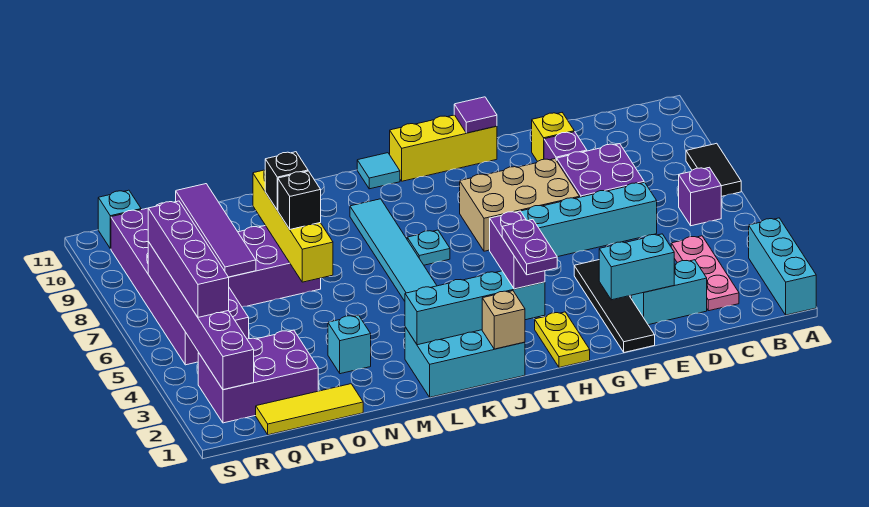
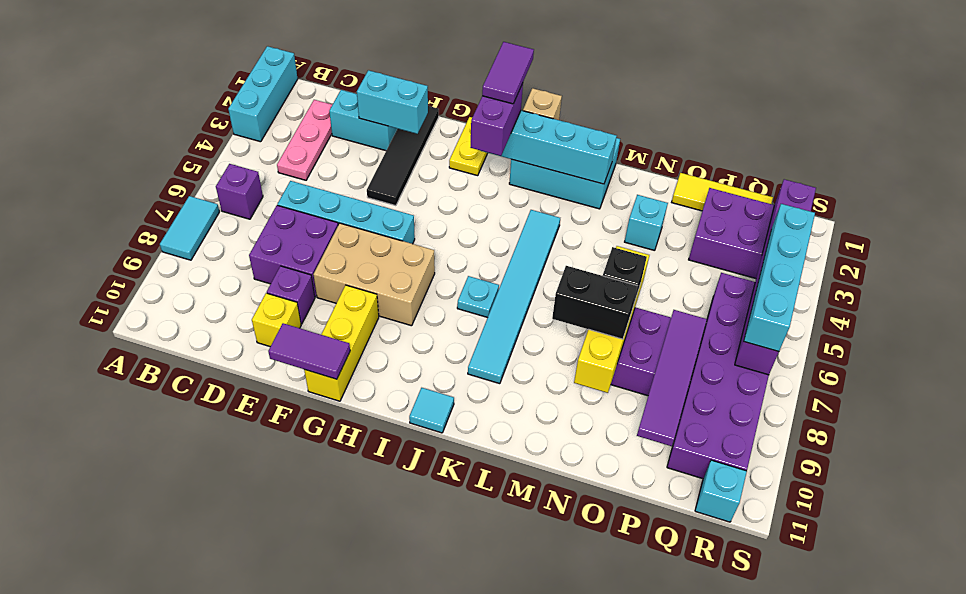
black tile A7:A8 level 1 -> cyan tile A7:A8 level 1
yellow brick G11:I11 level 1 -> yellow brick G9:G11 level 1
purple tile G11 level 2 -> purple tile F11:G11 level 2
purple plate I1:I2 level 4 -> purple tile I1:I2 level 4
black brick N8 level 3 -> black brick M8:N8 level 3
purple brick R4:R7 level 3 -> cyan brick R4:R7 level 3

